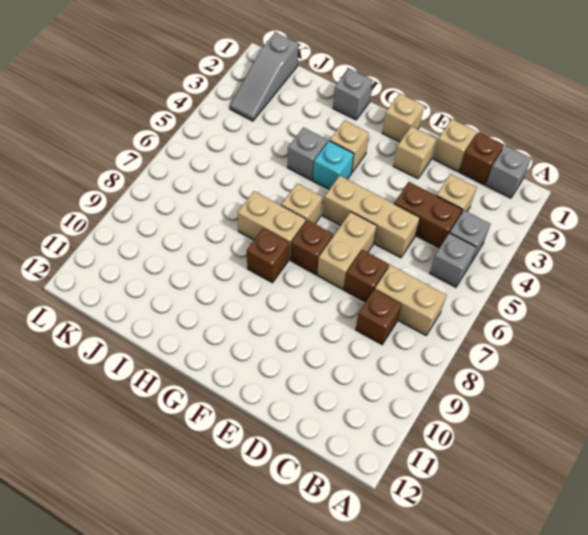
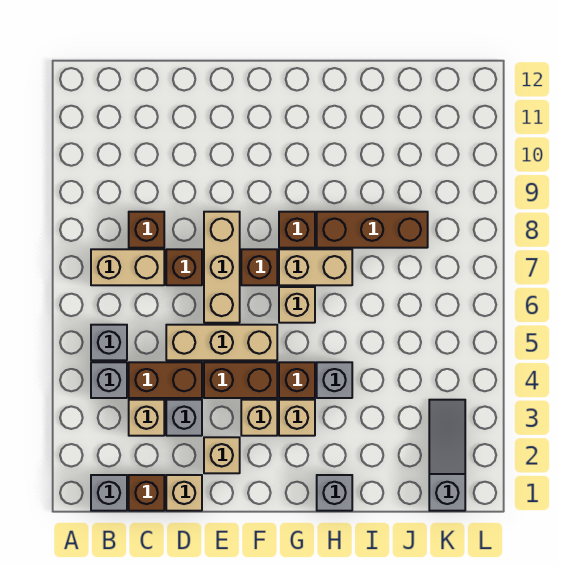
none -> grey brick D3 level 1
none -> brown brick E4:F4 level 1
tan brick E6:E7 level 1 -> tan brick E6:E8 level 1
tan brick F1 level 1 -> tan brick F3 level 1
cyan brick G4 level 1 -> brown brick G4 level 1
none -> brown brick H8:J8 level 1

